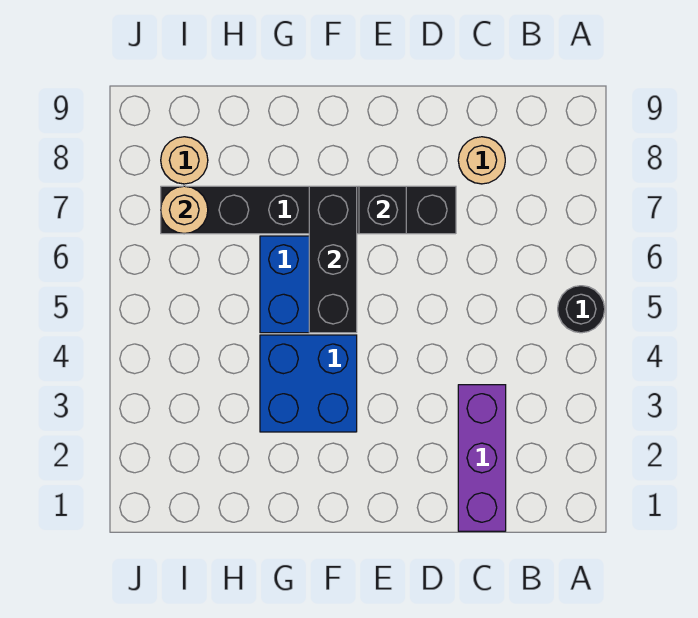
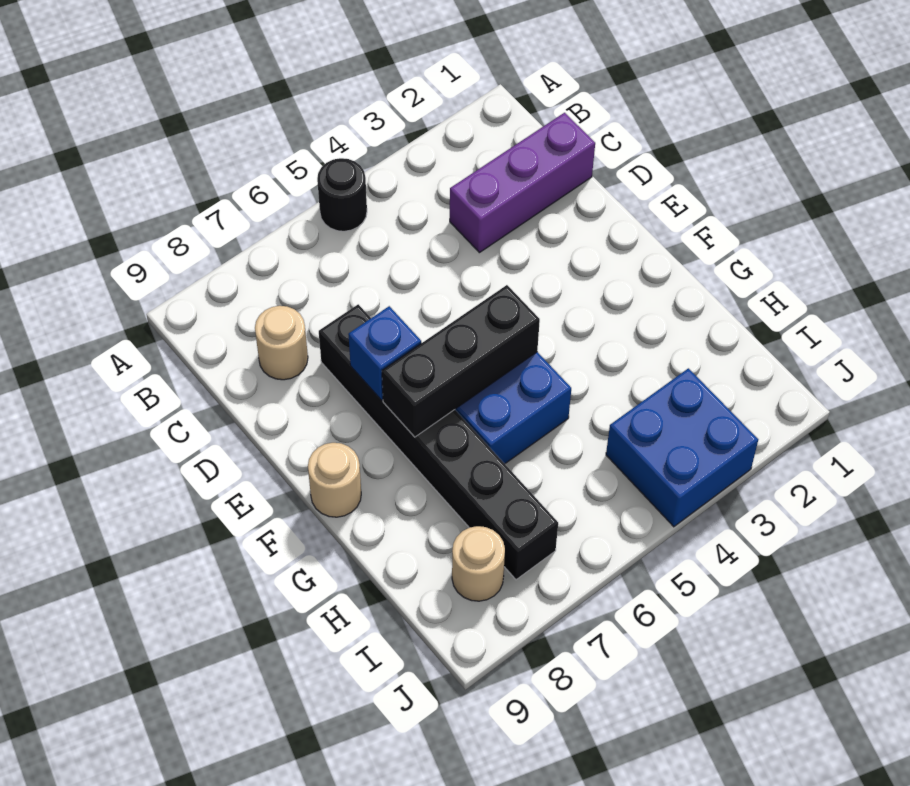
black brick E7 level 2 -> blue brick E7 level 2
blue brick F3:G4 level 1 -> blue brick I3:J4 level 1
tan round brick I7 level 2 -> tan round brick F9 level 1

